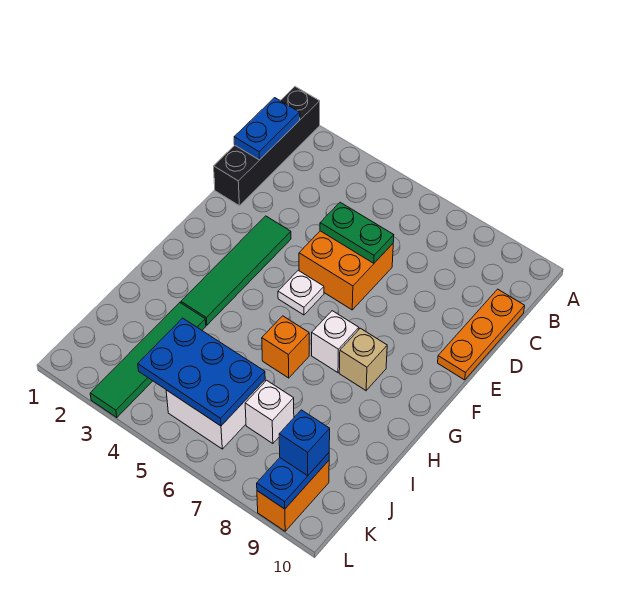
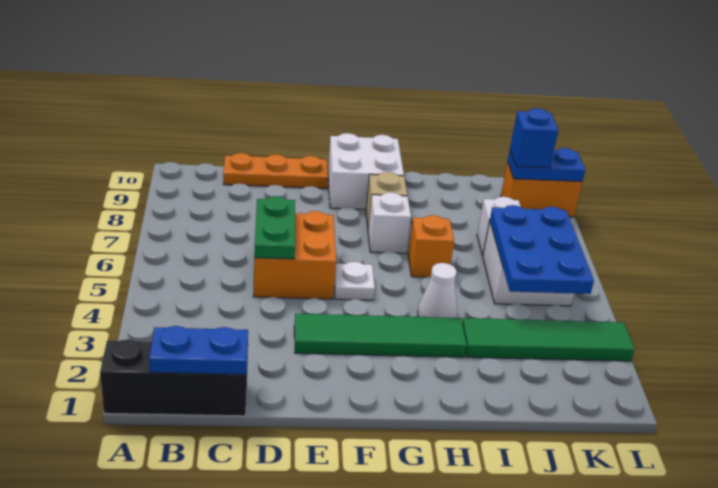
black brick A1:D1 level 1 -> black brick A1:C1 level 1
none -> white brick F9:G10 level 1
none -> white cone H4 level 1

